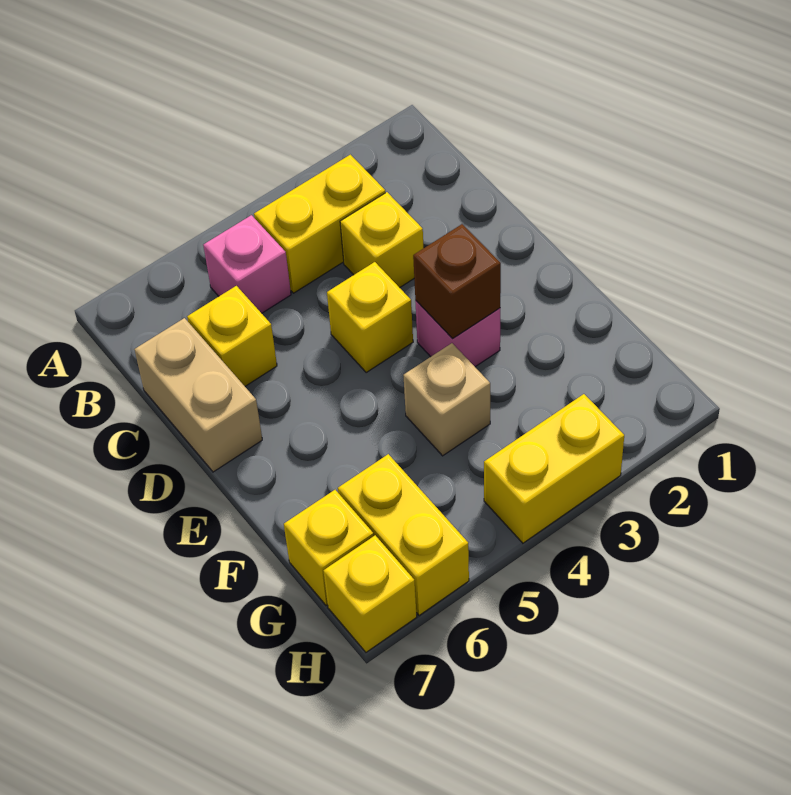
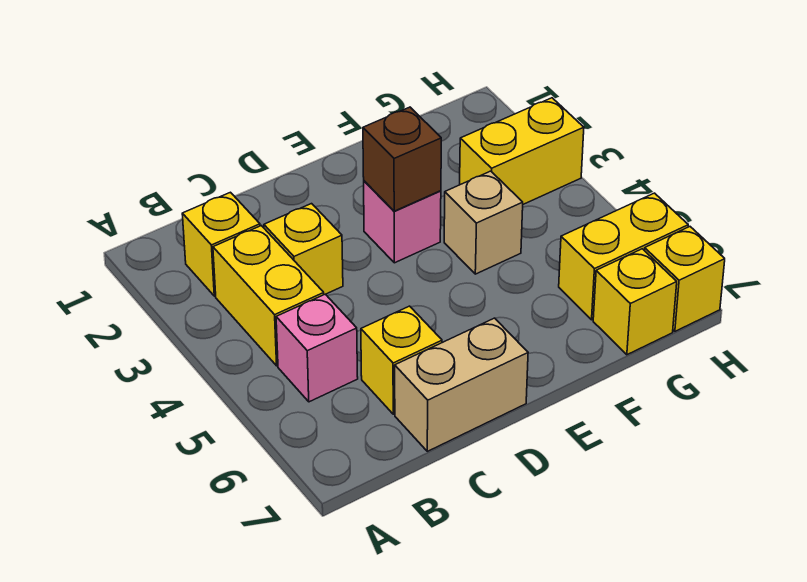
yellow brick D4 level 1 -> yellow brick B2 level 1
yellow brick H3:H4 level 1 -> yellow brick G3:H3 level 1

